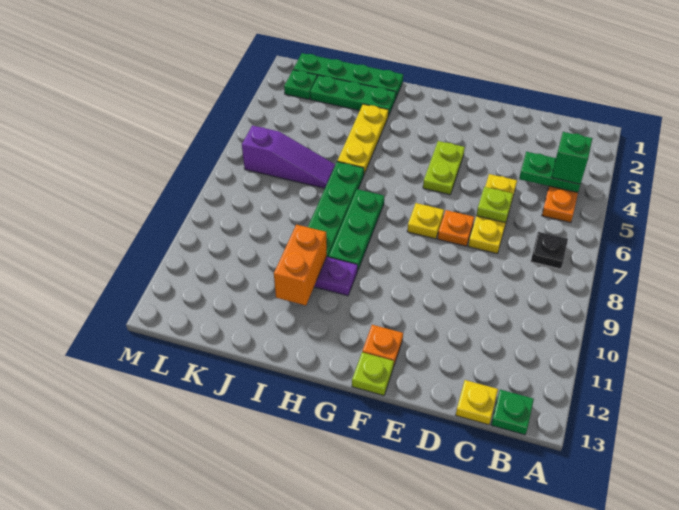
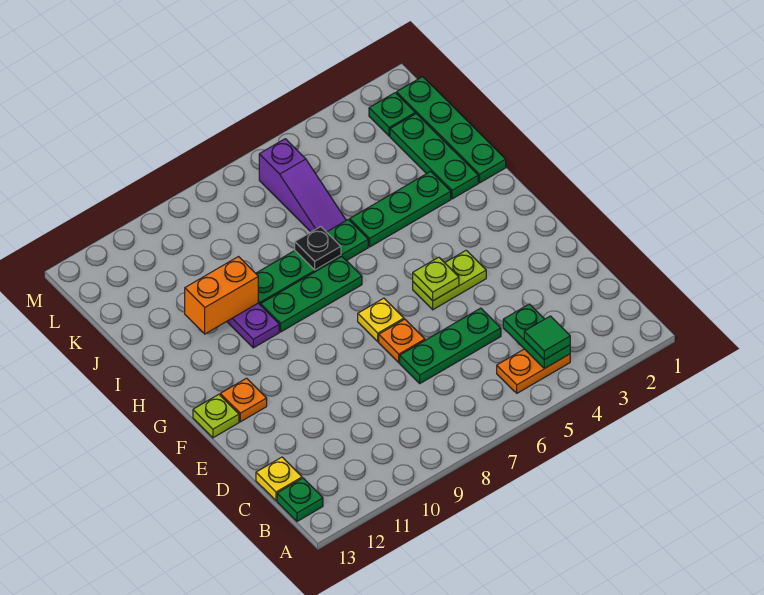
green brick B4 level 3 -> green tile B4 level 3
black plate B7 level 1 -> black plate I7 level 2
yellow plate D5:D7 level 1 -> green plate D5:D7 level 1
lime plate D6 level 2 -> lime plate F5 level 2
yellow plate I3:I5 level 1 -> green plate I3:I5 level 1

